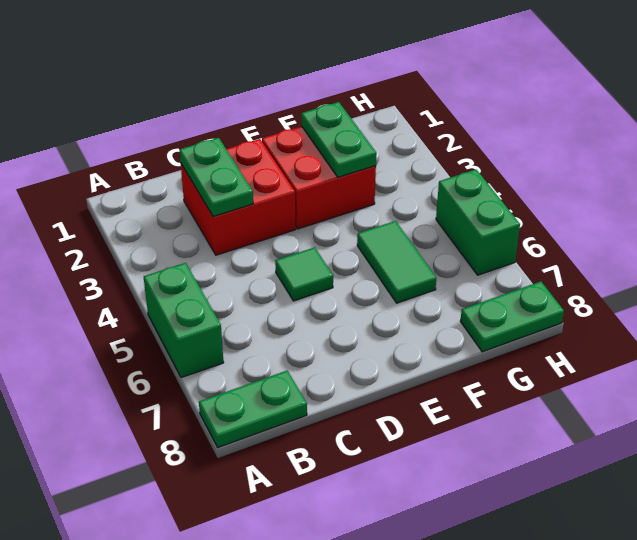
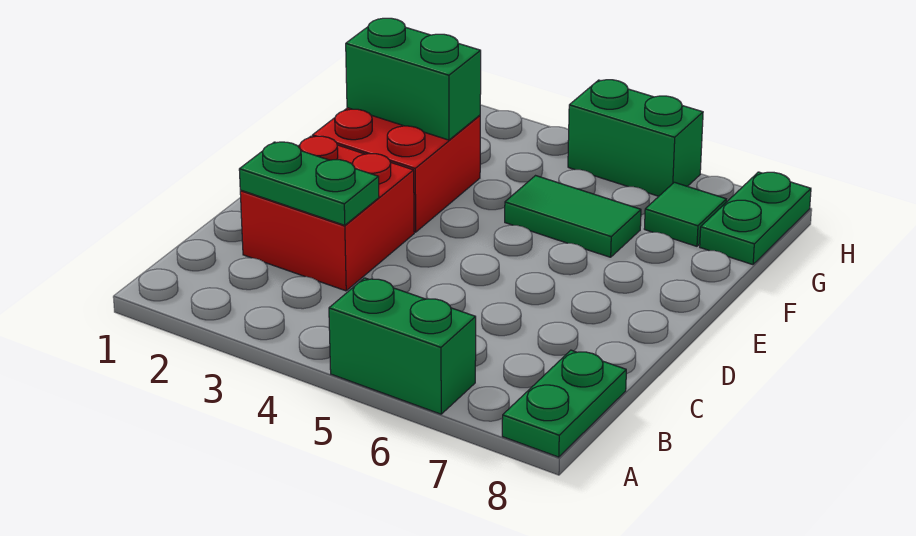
green tile D5 level 1 -> green tile G7 level 1
green plate F2:F3 level 2 -> green brick F2:F3 level 2

